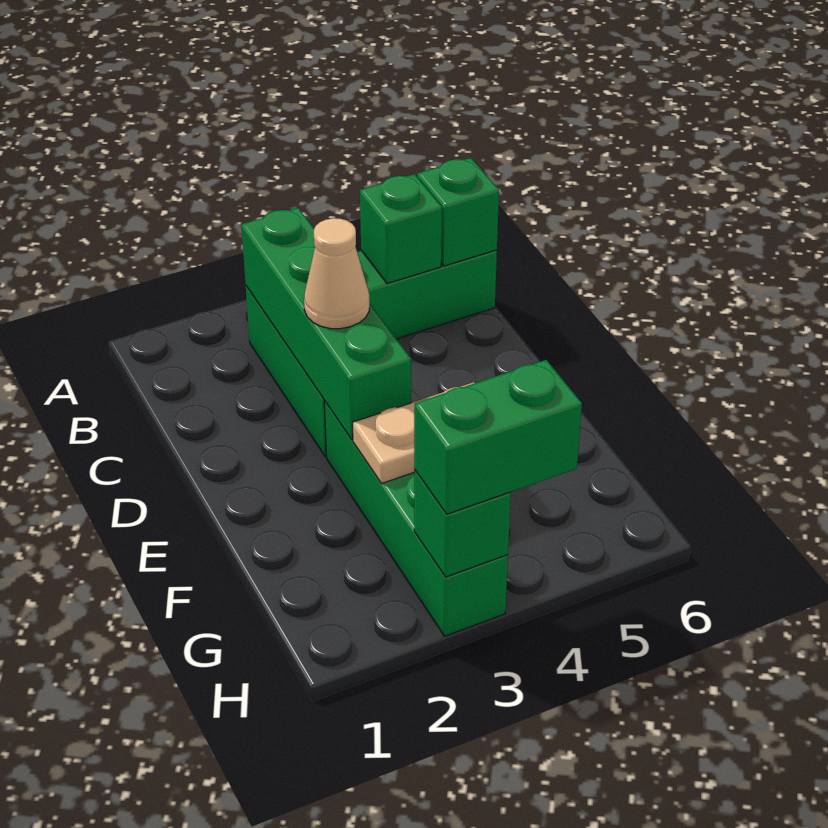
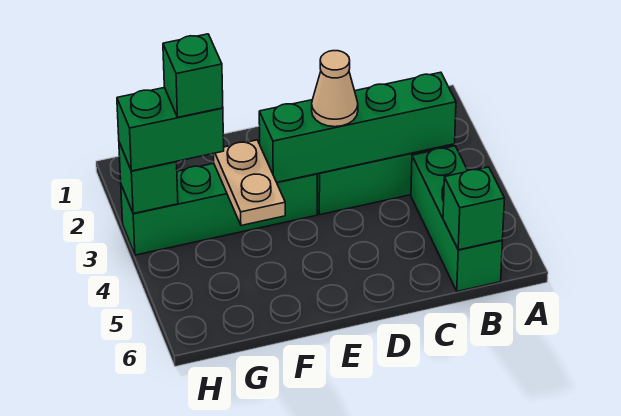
green brick B5 level 2 -> green brick G3 level 4
green brick H3:H4 level 3 -> green brick G3:H3 level 3

